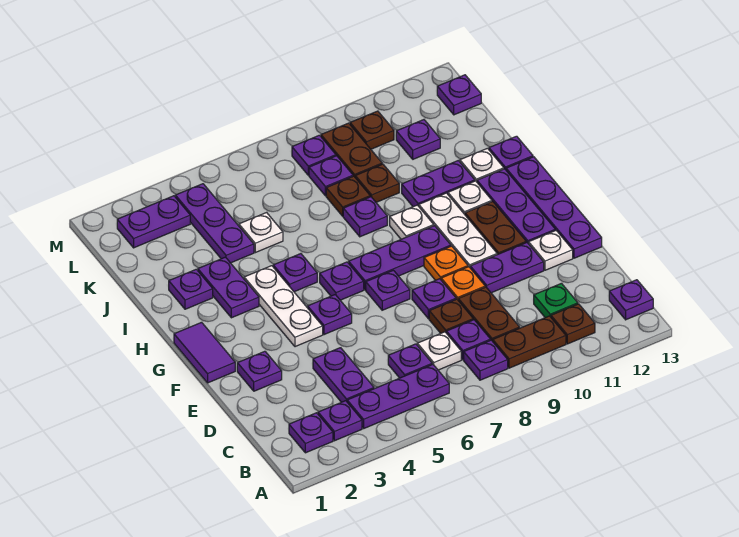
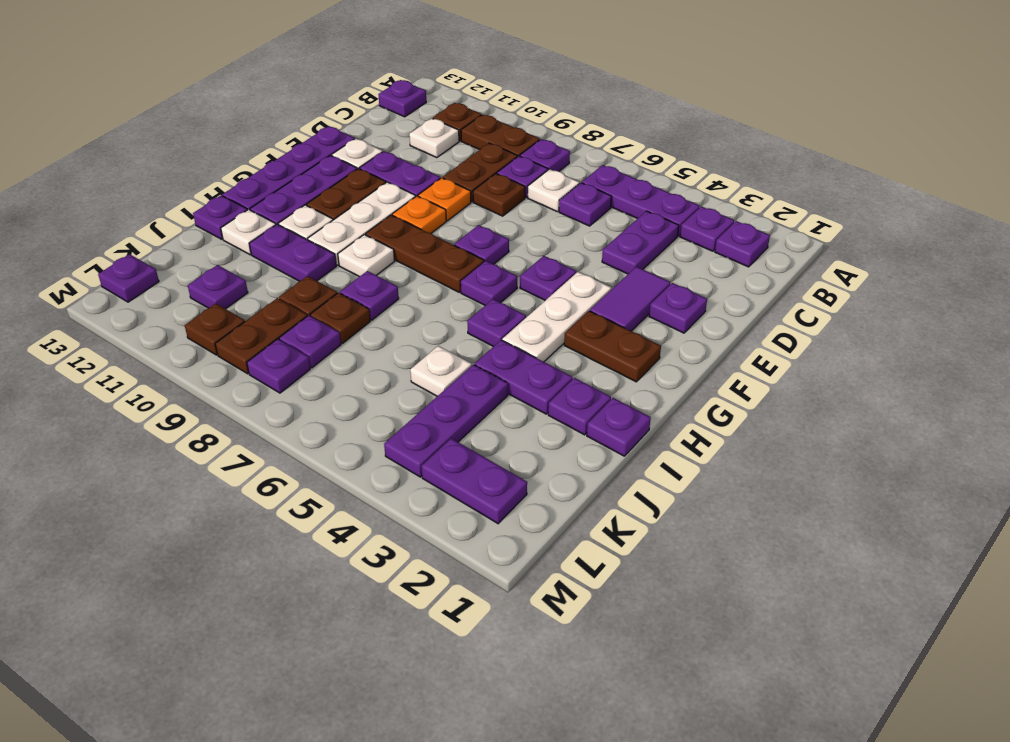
green plate C11 level 1 -> white plate C11 level 1
purple plate E8 level 1 -> purple plate I1 level 1
purple tile F1:G1 level 1 -> purple tile E3:F3 level 1
none -> brown plate G2:G3 level 1
purple plate G7:G9 level 1 -> brown plate G7:G9 level 1
purple plate H3:I3 level 1 -> purple plate I3:I4 level 1

